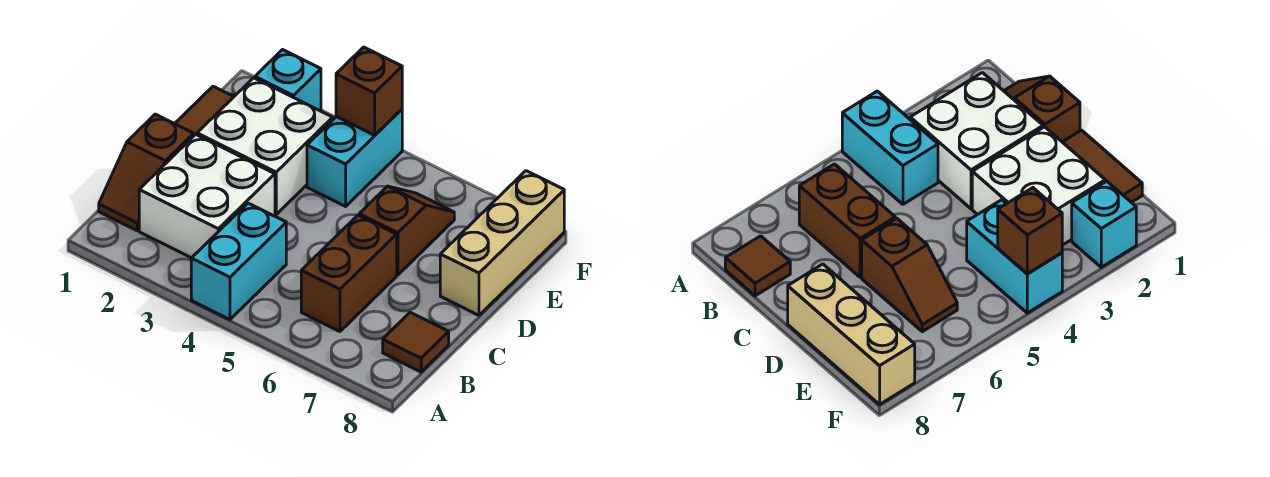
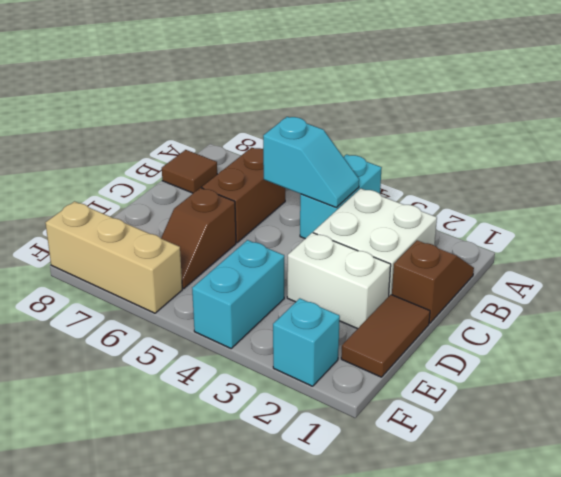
none -> cyan slope B4:B5 level 2 top 5
white brick D2:E3 level 1 -> white brick D2:D3 level 1
tan brick D8:F8 level 1 -> tan brick F6:F8 level 1
brown brick F4 level 2 -> none

